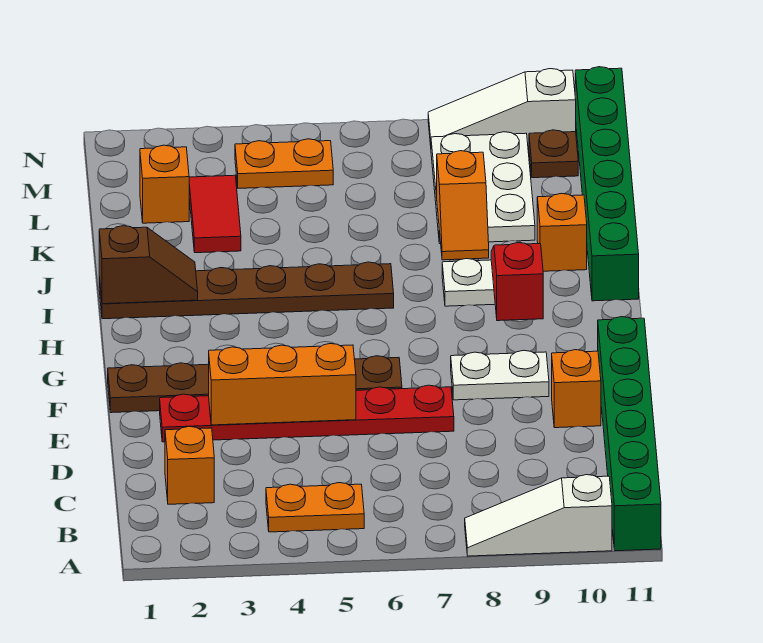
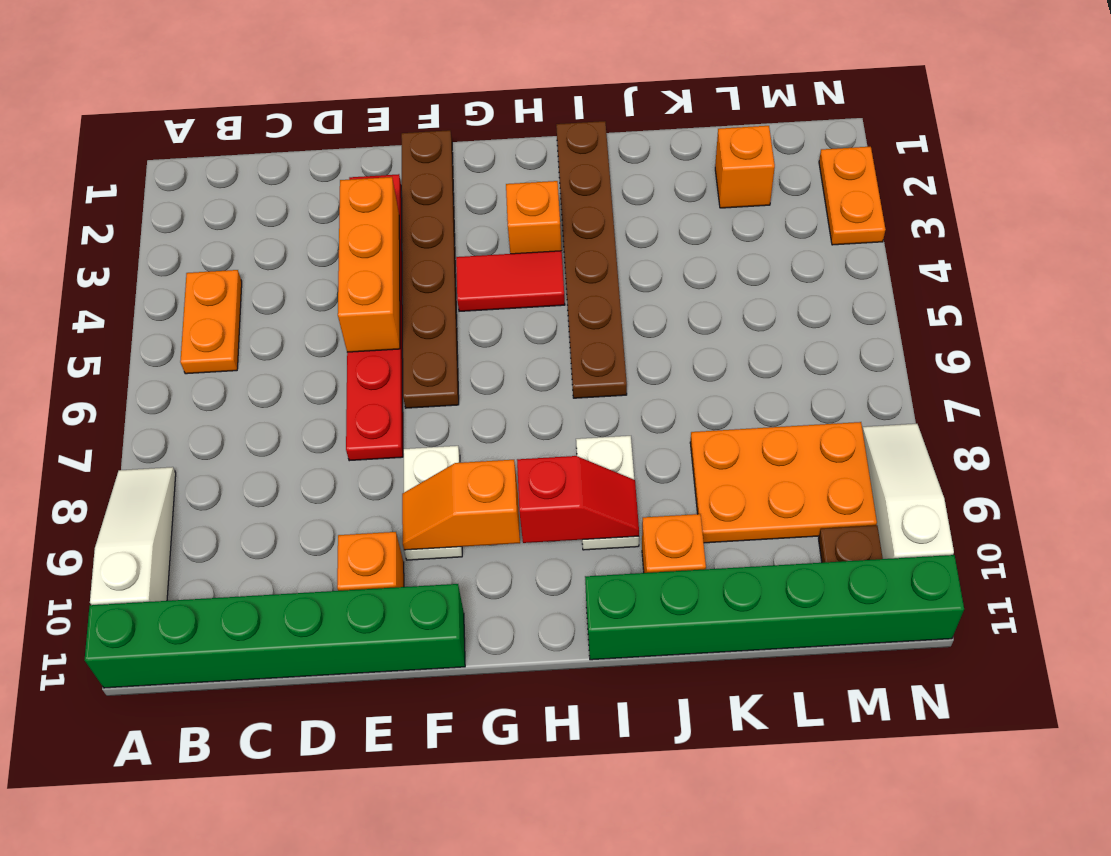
orange brick C2 level 1 -> orange brick H3 level 1
brown slope I1:I2 level 2 top 1 -> none
orange slope J8:K8 level 2 top K -> orange slope F9:G9 level 2 top G
red tile K3:L3 level 1 -> red tile G4:H4 level 1
white plate K8:M9 level 1 -> orange plate K8:M9 level 1
orange plate M4:M5 level 1 -> orange plate N2:N3 level 1

